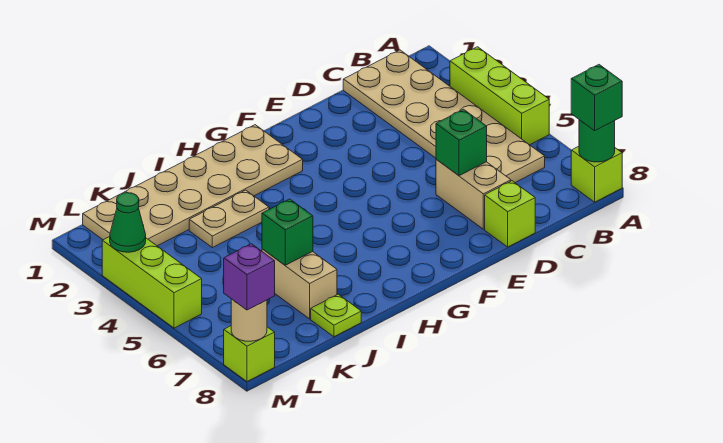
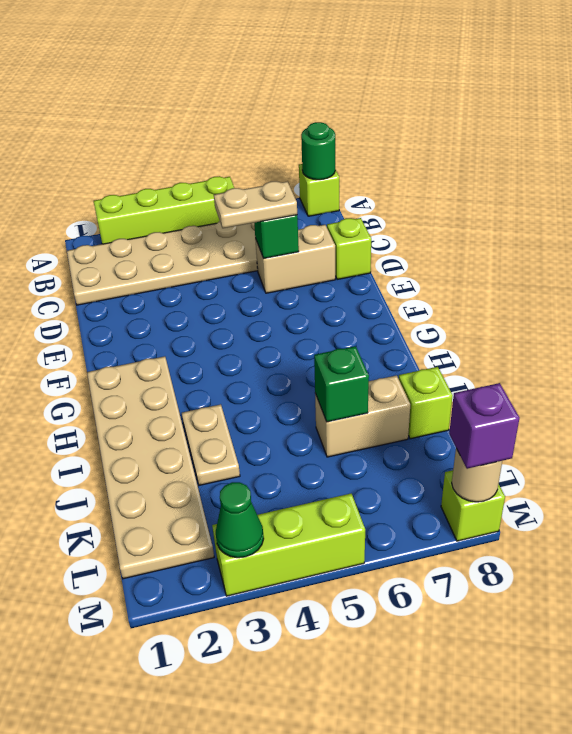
lime brick A3:A5 level 1 -> lime brick A2:A5 level 1
green brick A8 level 3 -> none
none -> tan plate D5:D6 level 3
lime plate J8 level 1 -> lime brick J8 level 1

